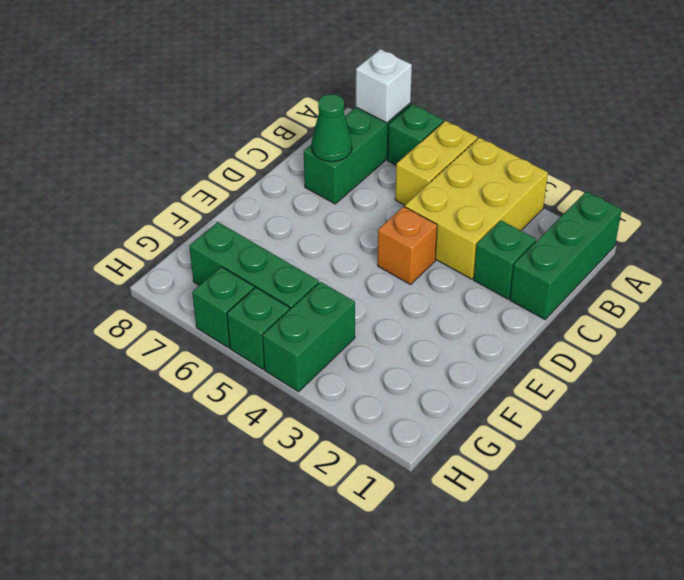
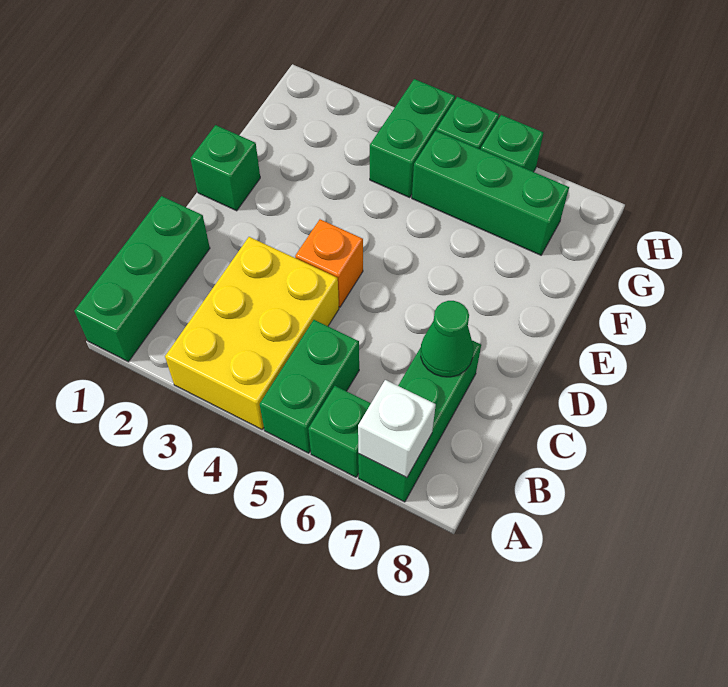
yellow brick A5:B5 level 1 -> green brick A5:B5 level 1
green brick C2 level 1 -> green brick E1 level 1

